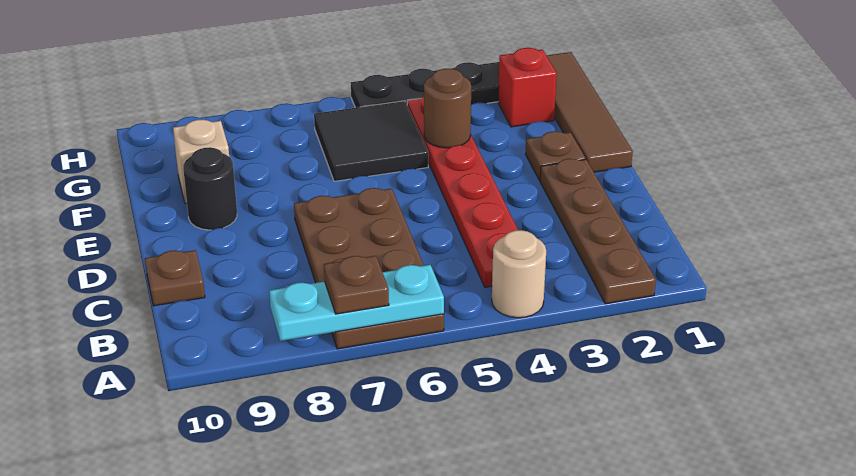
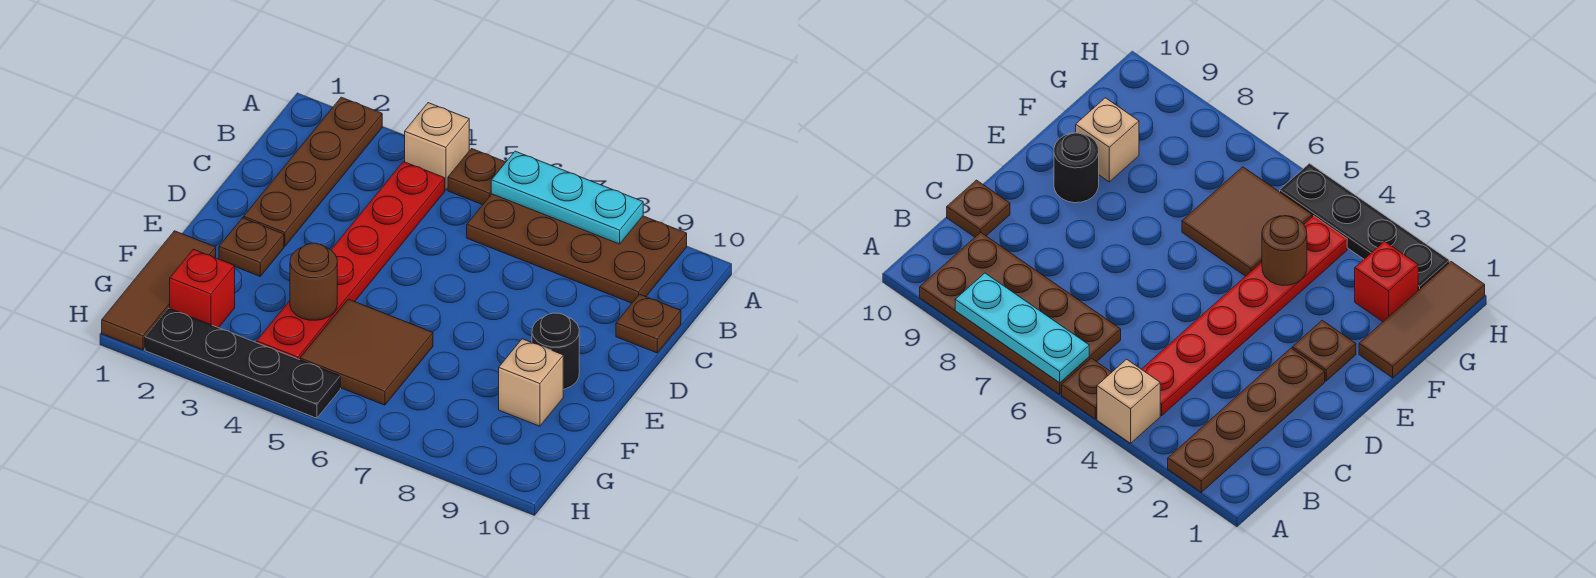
tan round brick A4 level 1 -> tan brick A4 level 1
brown plate A6:D7 level 1 -> brown plate A6:B9 level 1
brown plate A7 level 3 -> brown plate A5 level 1
brown tile E1:H1 level 1 -> brown tile F1:H1 level 1
black tile F5:G6 level 1 -> brown tile F5:G6 level 1

